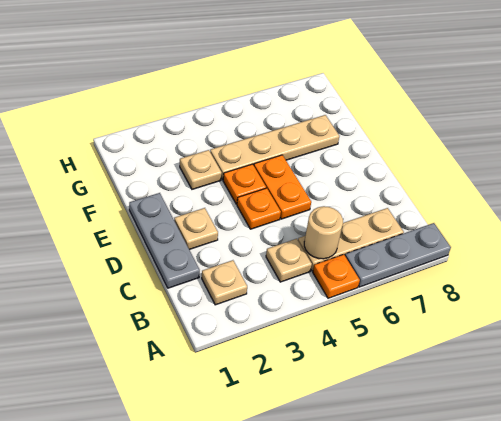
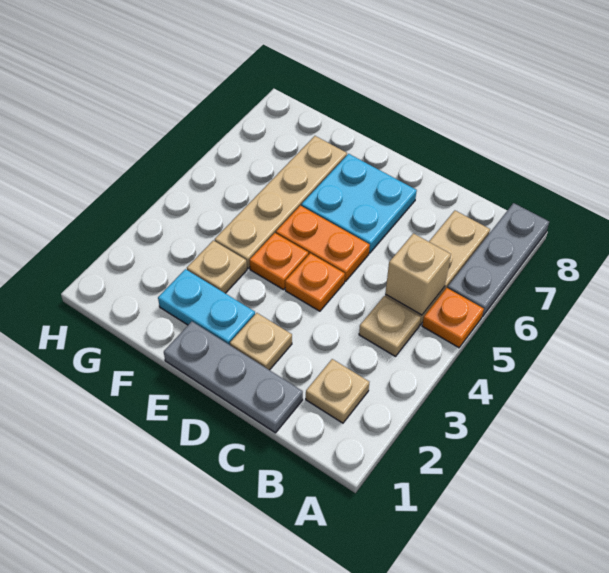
tan round brick B5 level 2 -> tan brick B5 level 2
none -> cyan plate D6:E7 level 1
none -> cyan plate E2:F2 level 1

